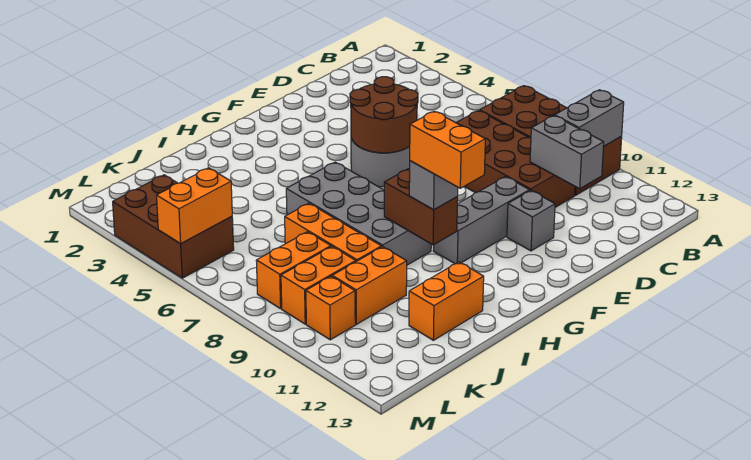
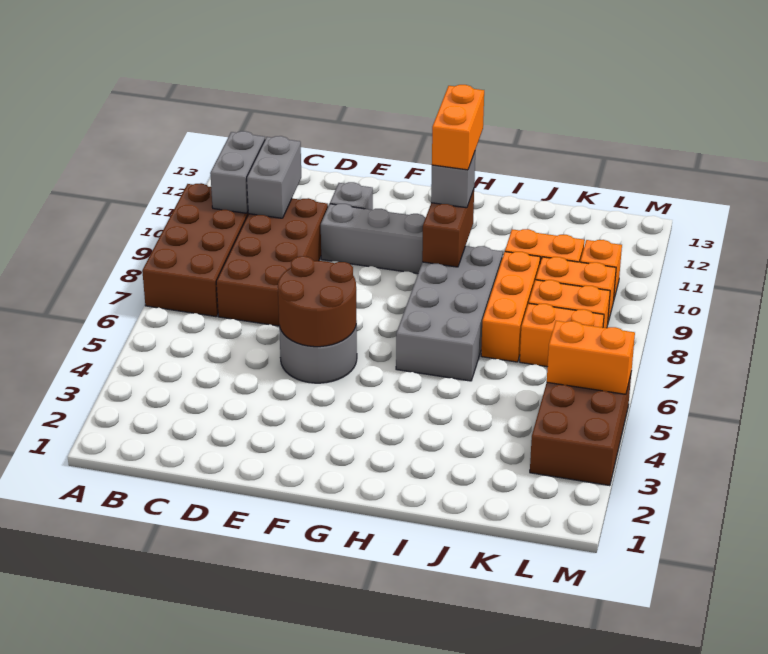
grey brick A10:B10 level 2 -> grey brick B10:B11 level 2
orange brick I12:J12 level 1 -> orange brick K7:L7 level 1

